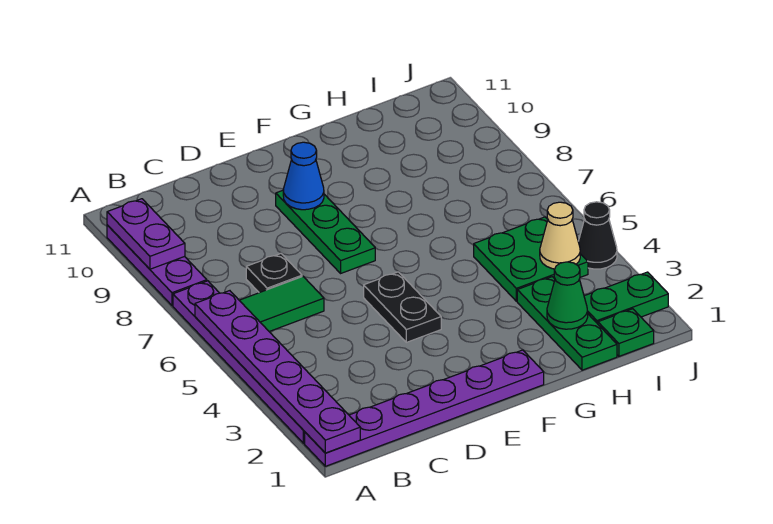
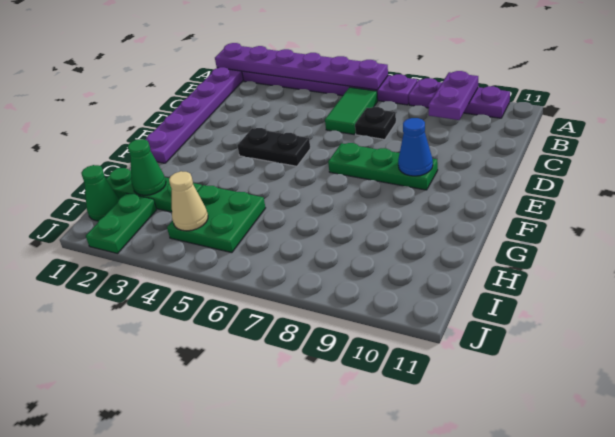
purple plate A9:A10 level 2 -> purple plate A9:B9 level 2
green plate I1 level 1 -> green cone I1 level 1
black cone J4 level 1 -> none

